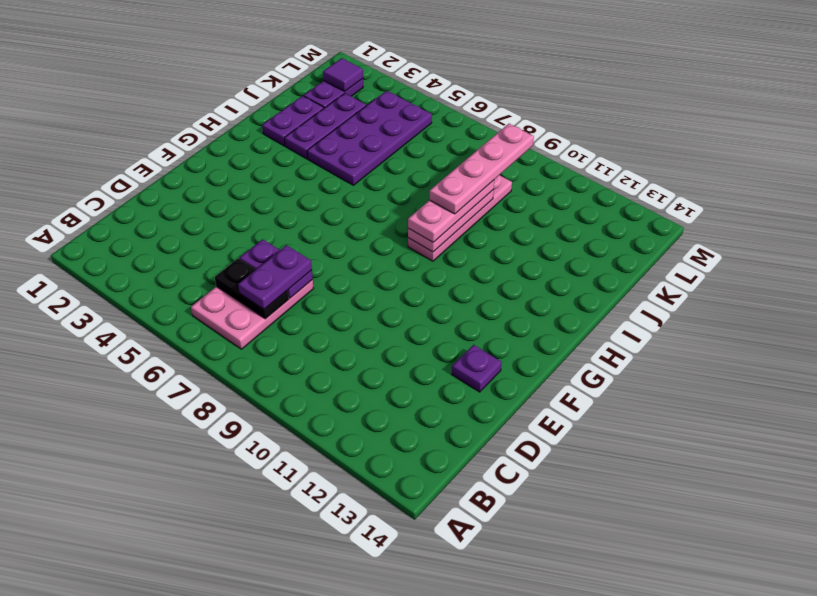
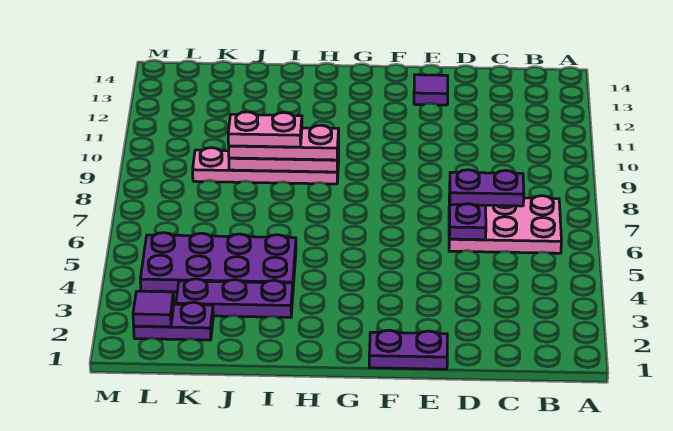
black plate C6:C7 level 2 -> none
purple plate E13 level 1 -> purple tile E13 level 1
purple plate I2:J2 level 1 -> purple plate E1:F1 level 1
pink plate I9:L9 level 4 -> pink plate I9:J9 level 4

